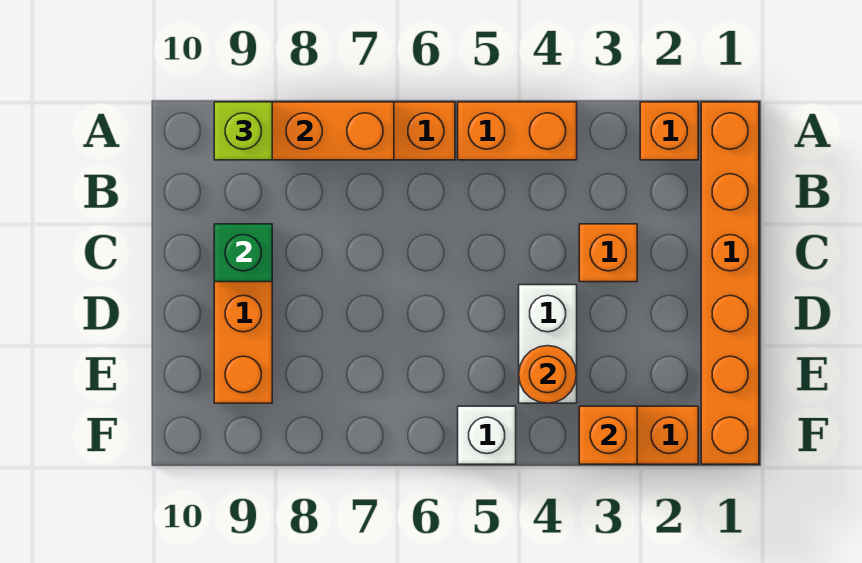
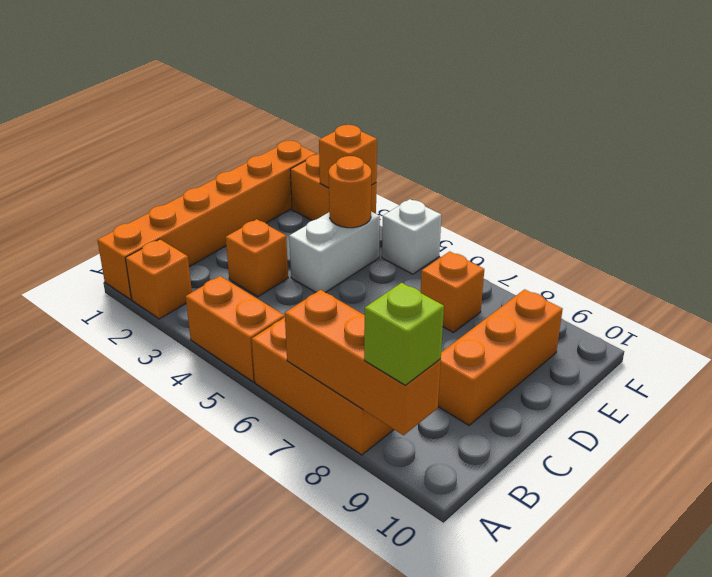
green brick C9 level 2 -> none
none -> orange brick E7 level 1

